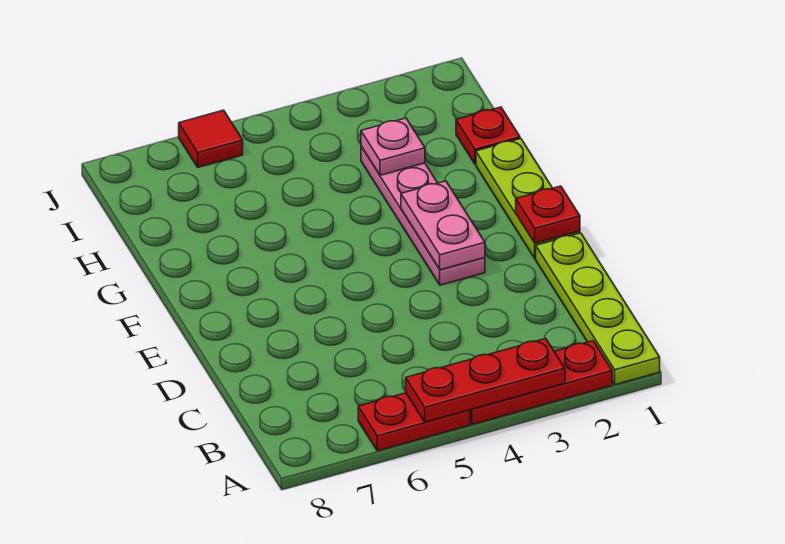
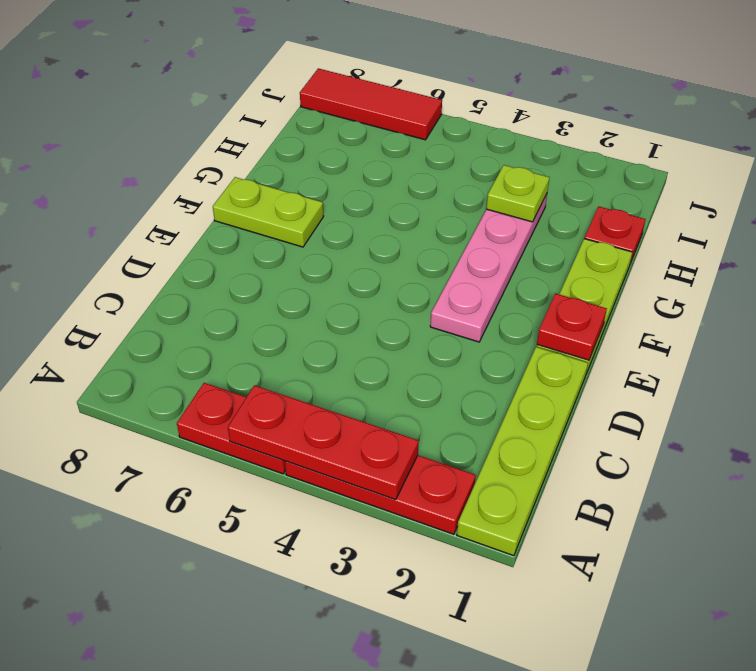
pink plate E3:F3 level 2 -> none
none -> lime plate F7:F8 level 1
pink plate H3 level 2 -> lime plate H3 level 2
red tile J6 level 1 -> red tile J6:J8 level 1

